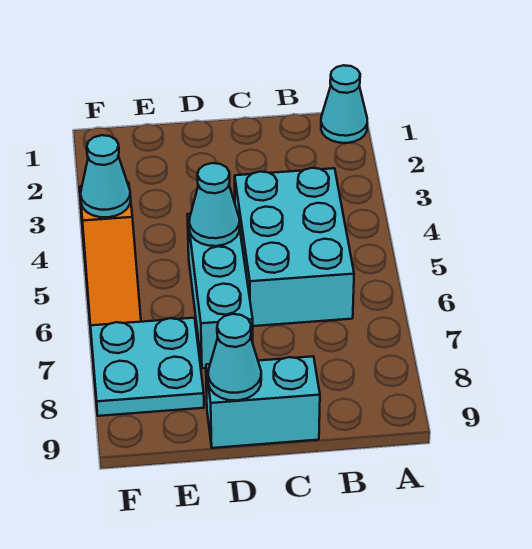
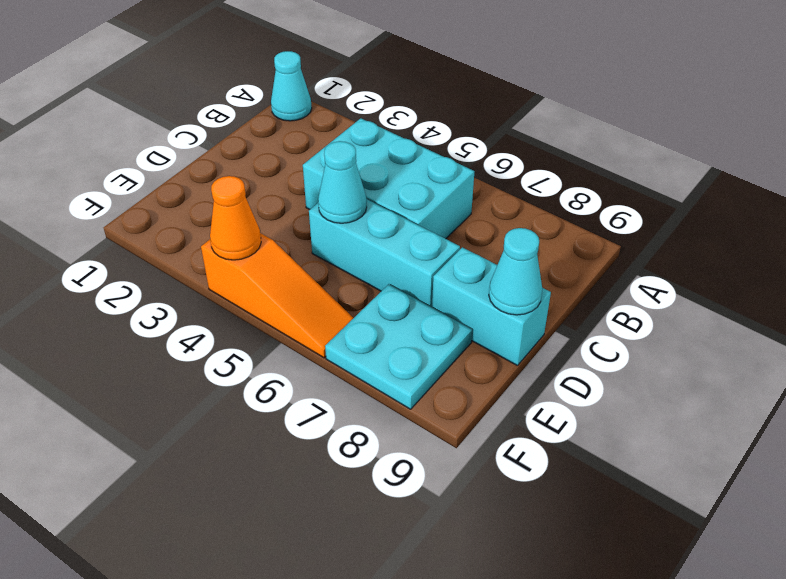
cyan brick C9:D9 level 1 -> cyan brick D8:D9 level 1
cyan cone F4 level 2 -> orange cone F4 level 2

